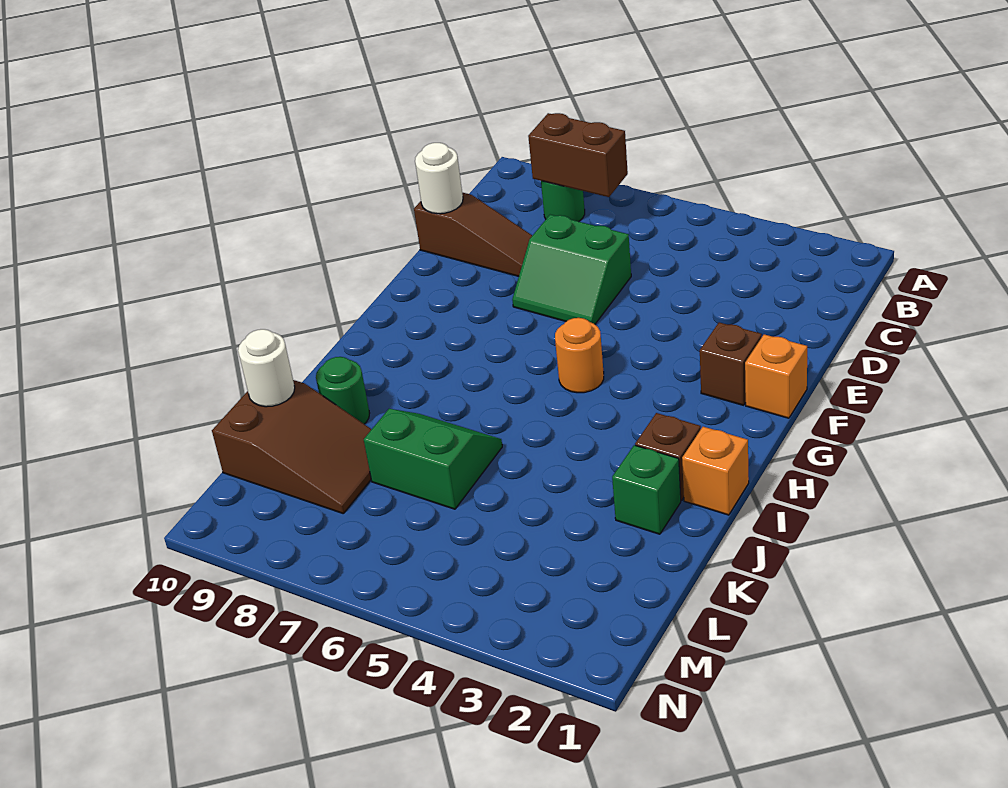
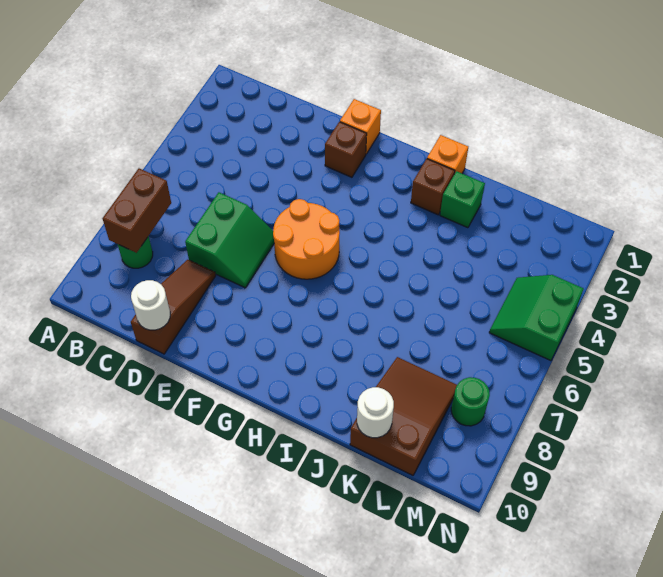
orange round brick G5 level 1 -> orange round brick F5:G6 level 1
green slope J6:K7 level 1 top K -> green slope M4:N5 level 1 top N
green round brick J9 level 1 -> green round brick M8 level 1

